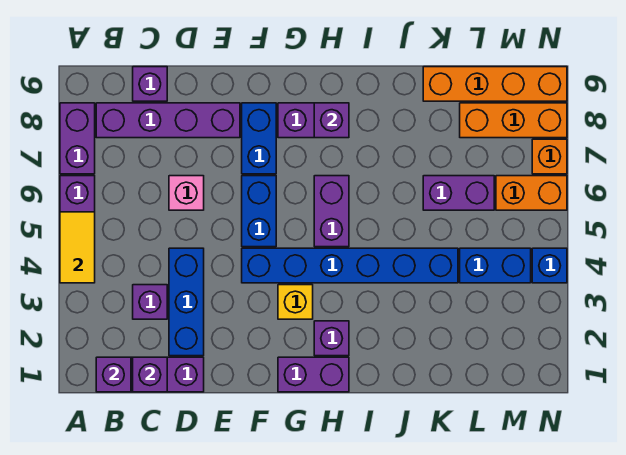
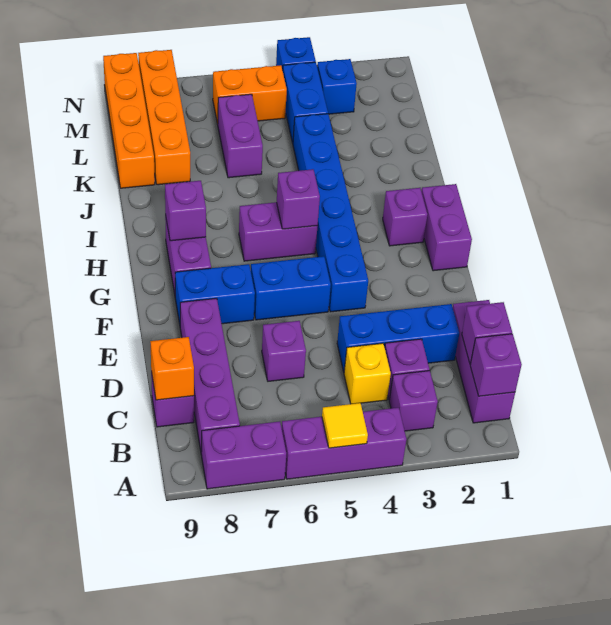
yellow tile A4:A5 level 2 -> yellow tile A5 level 2
none -> purple brick B3 level 1
pink brick D6 level 1 -> purple brick D6 level 1
yellow brick G3 level 1 -> yellow brick C4 level 1
none -> purple brick H5 level 2
orange brick L8:N8 level 1 -> orange brick K8:N8 level 1
none -> blue brick M3 level 1
orange brick M6:N6 level 1 -> orange brick M5:M6 level 1
orange brick N7 level 1 -> orange brick C9 level 2

